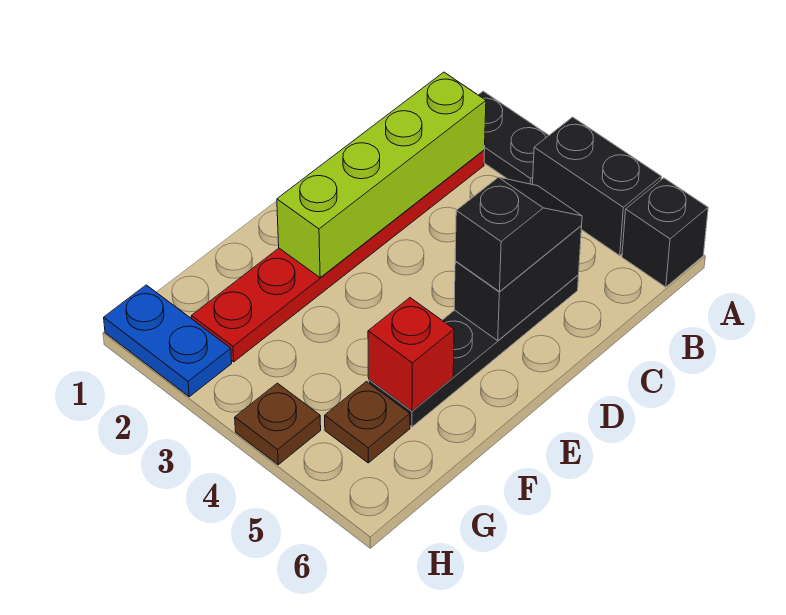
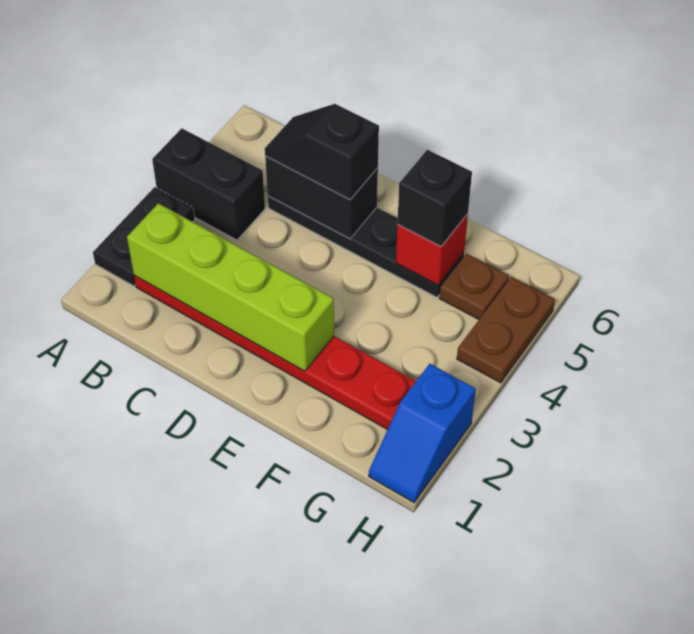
black brick A4:A5 level 1 -> black brick A4:B4 level 1
black brick A6 level 1 -> black brick F5 level 3
blue plate H1:H2 level 1 -> blue slope H1:H2 level 1 top 2
brown plate H4 level 1 -> brown plate H4:H5 level 1

